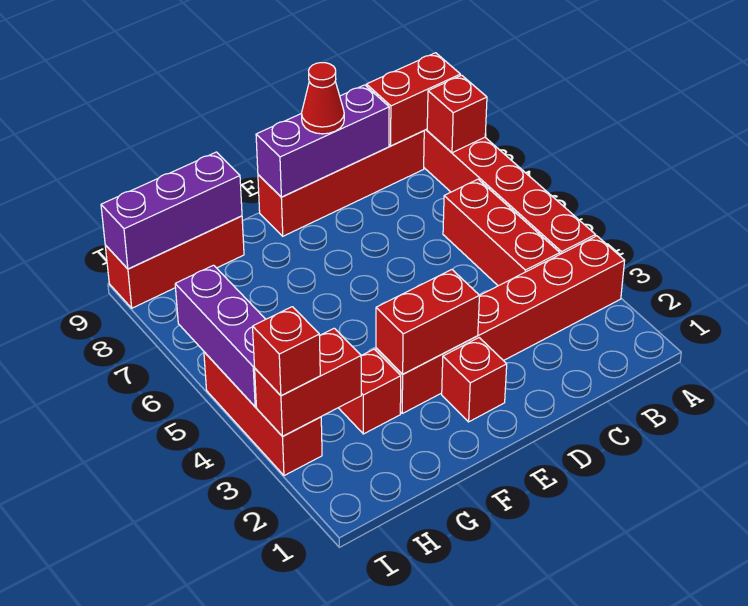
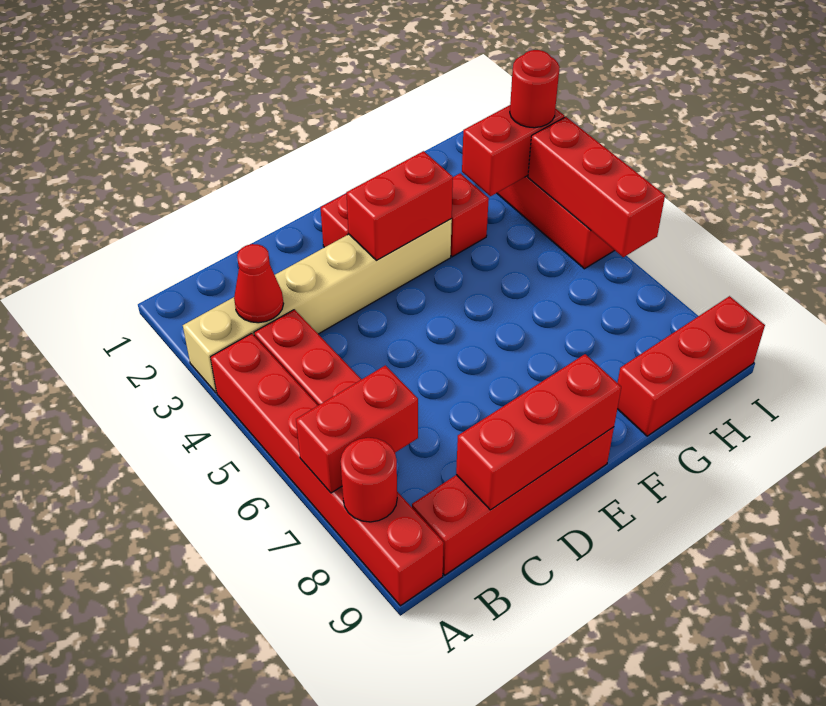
red brick A3:F3 level 1 -> tan brick A3:F3 level 1
red brick A8 level 2 -> red round brick A8 level 2
red brick A9:B9 level 2 -> red brick A7:B7 level 2
purple brick C9:E9 level 2 -> red brick C9:E9 level 2
red cone D9 level 3 -> red cone B3 level 2
purple brick G9:I9 level 2 -> none
red brick I3 level 3 -> red round brick I3 level 3
purple brick I4:I6 level 2 -> red brick I4:I6 level 2

